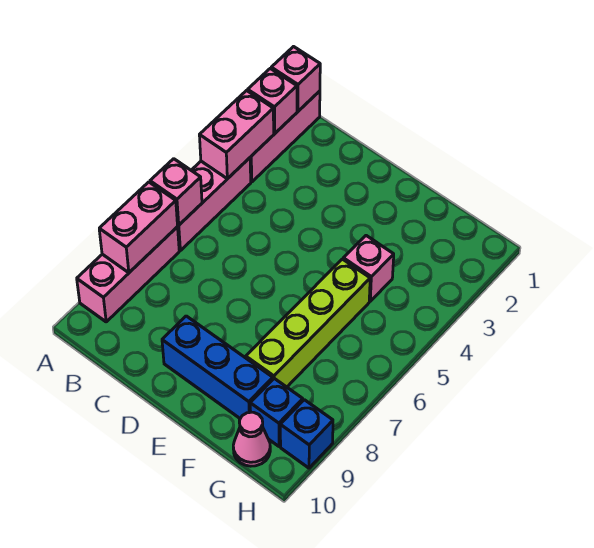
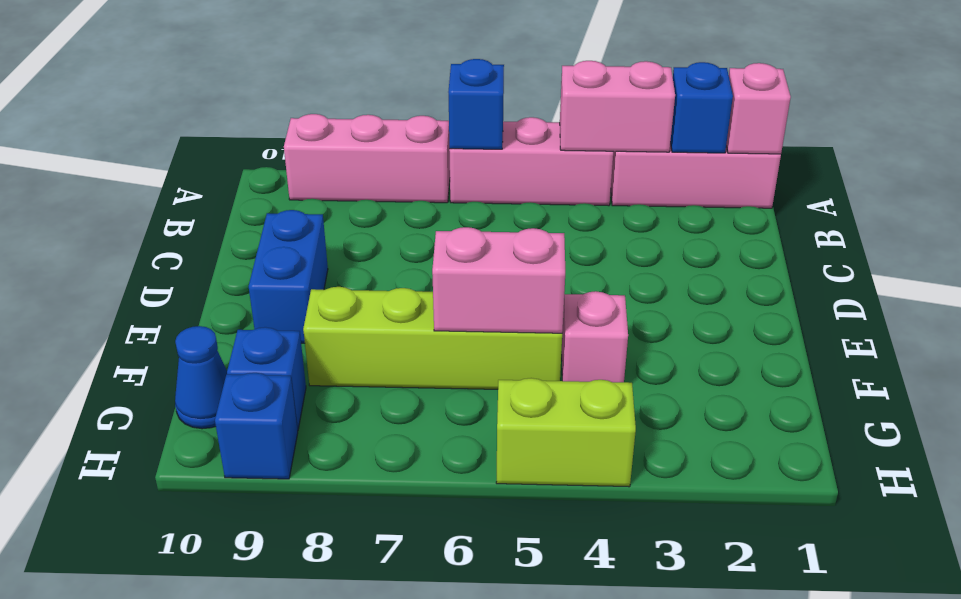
pink brick A2 level 2 -> blue brick A2 level 2
pink brick A6 level 2 -> blue brick A6 level 2
pink brick A7:A8 level 2 -> pink brick F5:F6 level 2
blue brick D9:F9 level 1 -> blue brick D9:E9 level 1
pink cone G10 level 1 -> blue cone G10 level 1
none -> lime brick H4:H5 level 1

